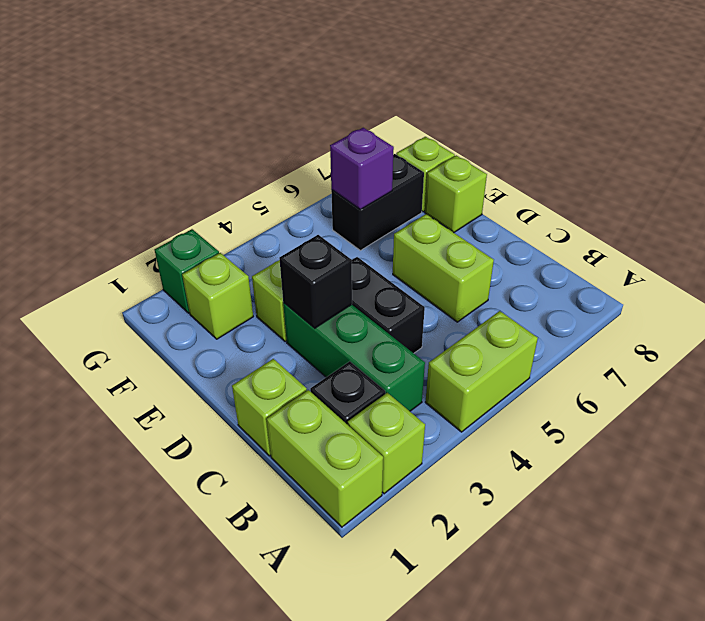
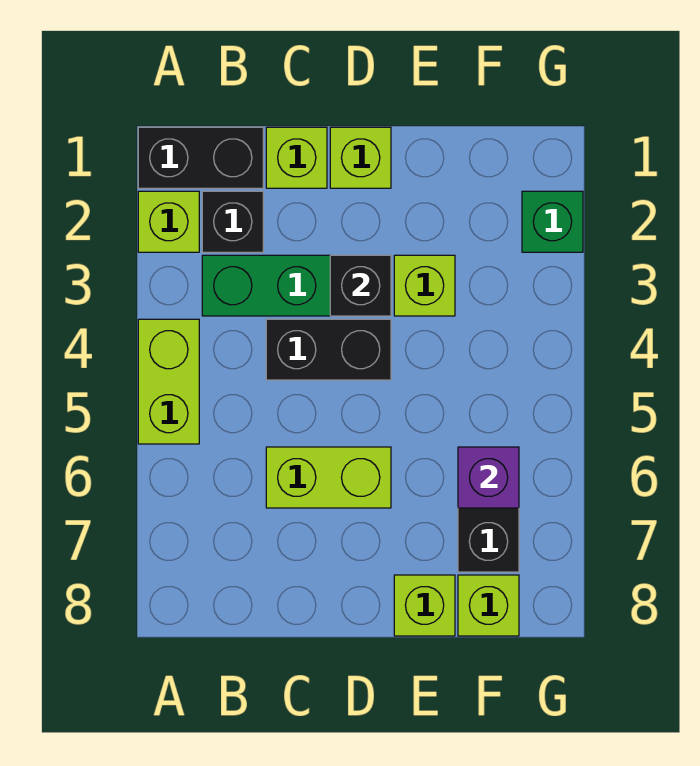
lime brick A1:B1 level 1 -> black brick A1:B1 level 1
lime brick F2 level 1 -> lime brick D1 level 1

